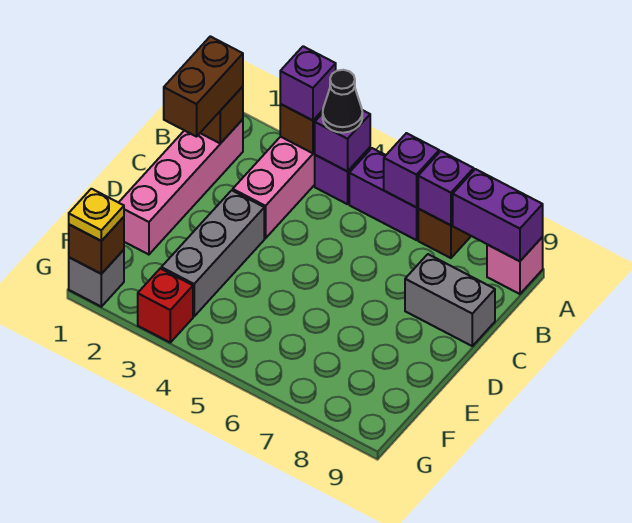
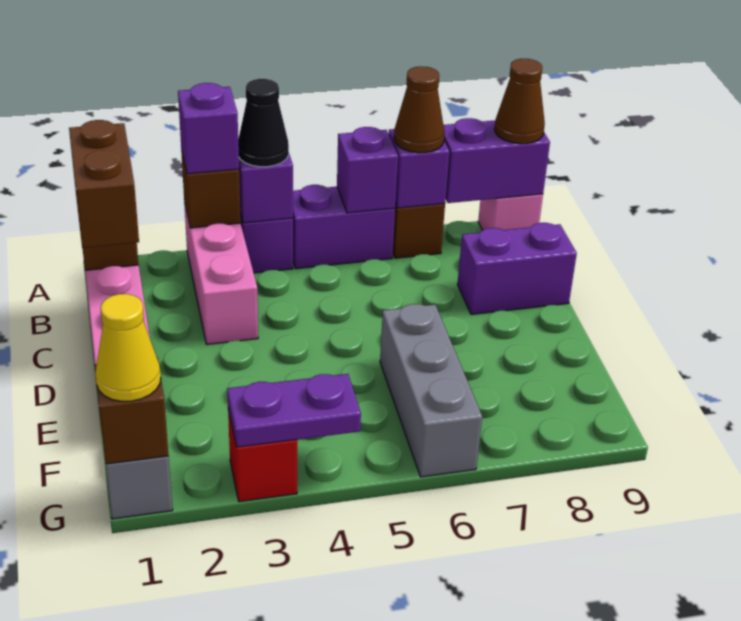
none -> brown cone A7 level 3
none -> brown cone A9 level 3
grey brick C8:C9 level 1 -> purple brick C8:C9 level 1
grey brick D3:F3 level 1 -> grey brick E6:G6 level 1
yellow plate G1 level 3 -> yellow cone G1 level 3
none -> purple plate G3:G4 level 2

